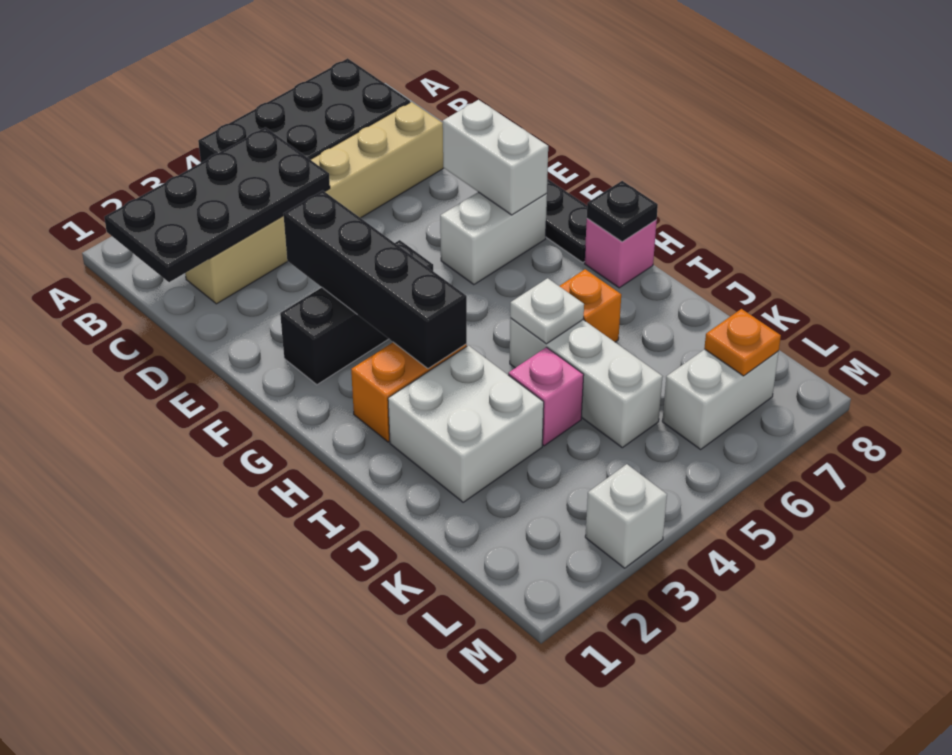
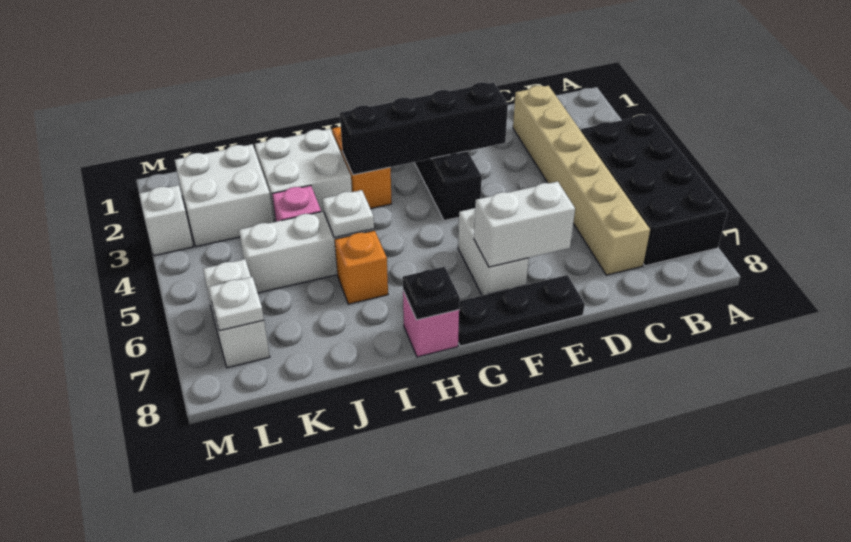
black plate B1:C4 level 2 -> none
none -> white brick K2:L3 level 1
orange plate L7 level 2 -> white plate L7 level 2

